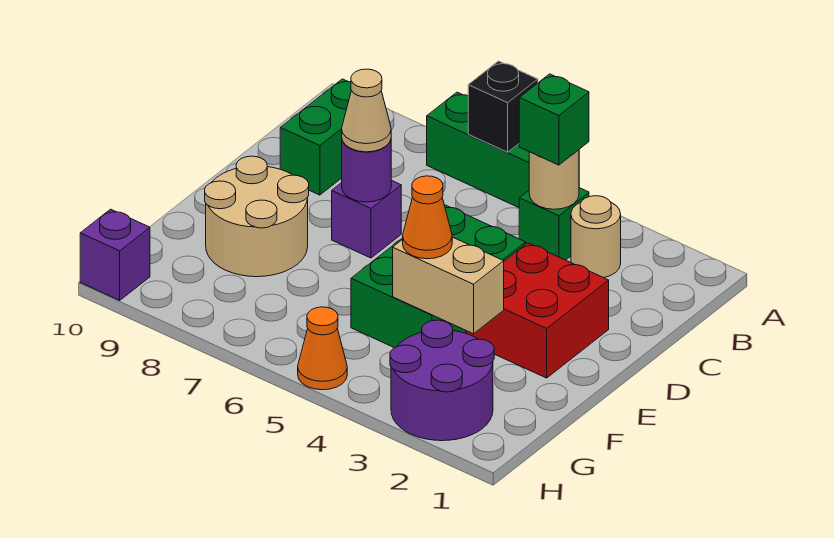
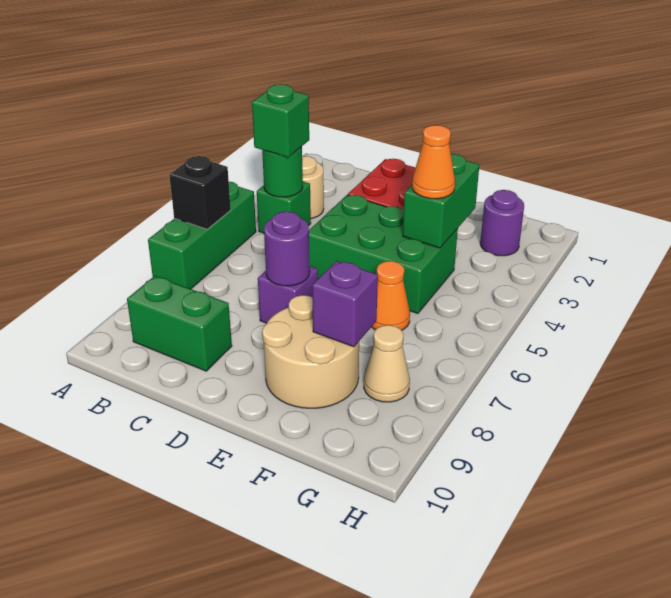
tan round brick B4 level 2 -> green round brick B4 level 2
tan cone D7 level 3 -> tan cone G8 level 1
tan brick F3:F4 level 2 -> green brick F3:F4 level 2
purple round brick G2:H3 level 1 -> purple round brick G2 level 1
orange cone H5 level 1 -> orange cone F6 level 1
purple brick H10 level 1 -> purple brick F8 level 2

